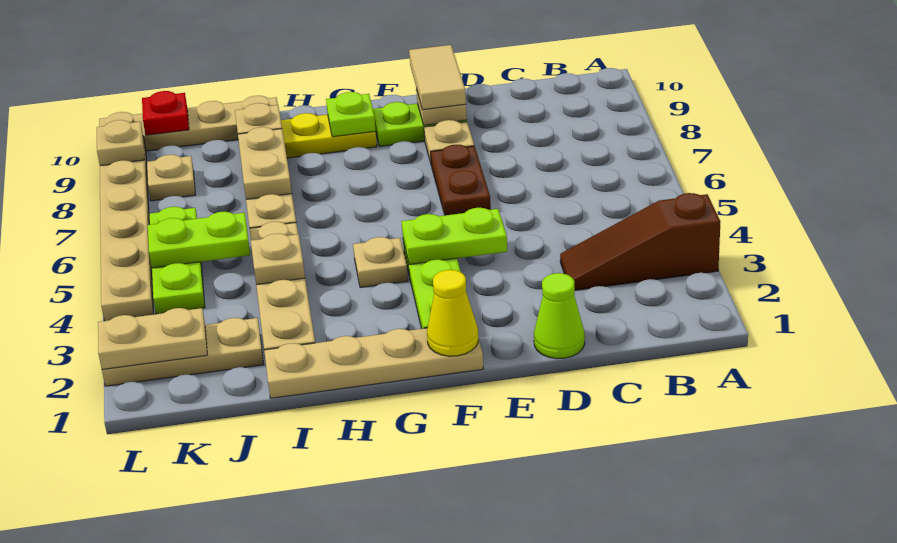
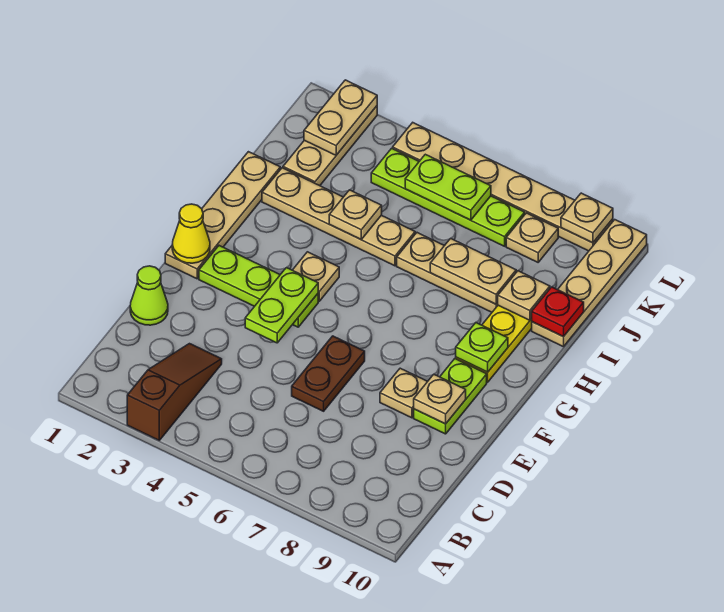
brown plate E6:E7 level 1 -> brown plate D6:E6 level 1
tan tile E9:E10 level 3 -> none
lime plate J5:K5 level 2 -> lime plate K5:K6 level 2
lime plate K4:K6 level 1 -> lime plate K4:K7 level 1
red plate K10 level 2 -> red plate I10 level 2

